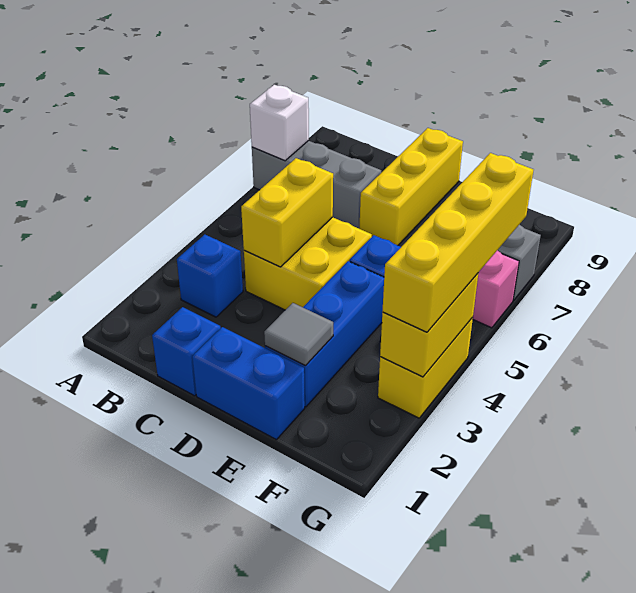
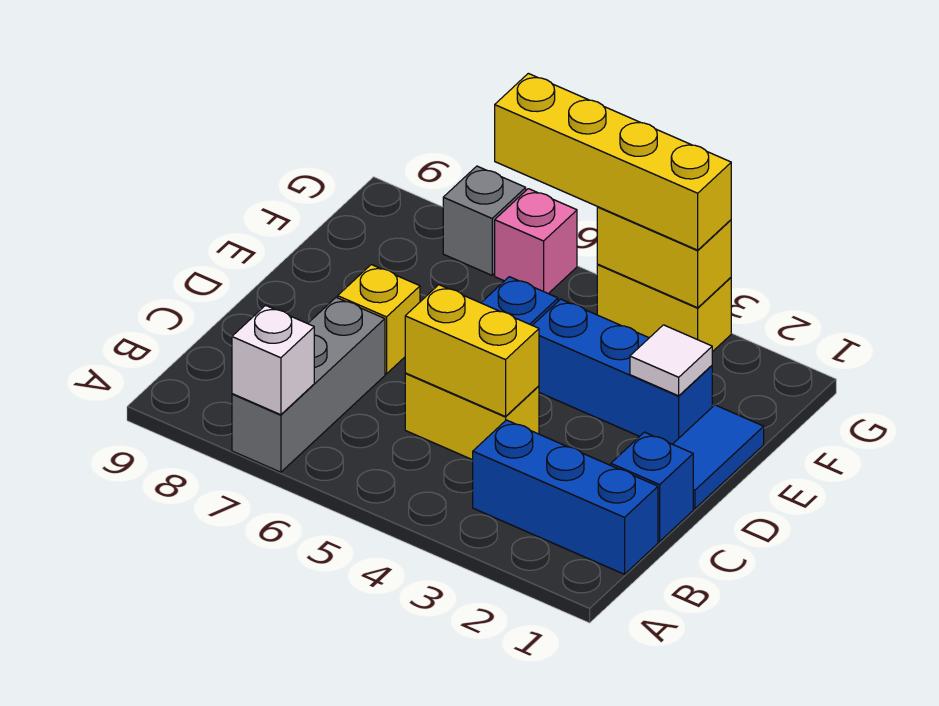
blue brick B3 level 1 -> blue brick B1:B3 level 1
yellow brick C4:D5 level 1 -> yellow brick C4:C5 level 1
blue brick D1:E1 level 1 -> blue tile D1:E1 level 1
yellow brick D7:D9 level 1 -> yellow brick D7 level 1
grey tile E2 level 2 -> white tile E2 level 2

